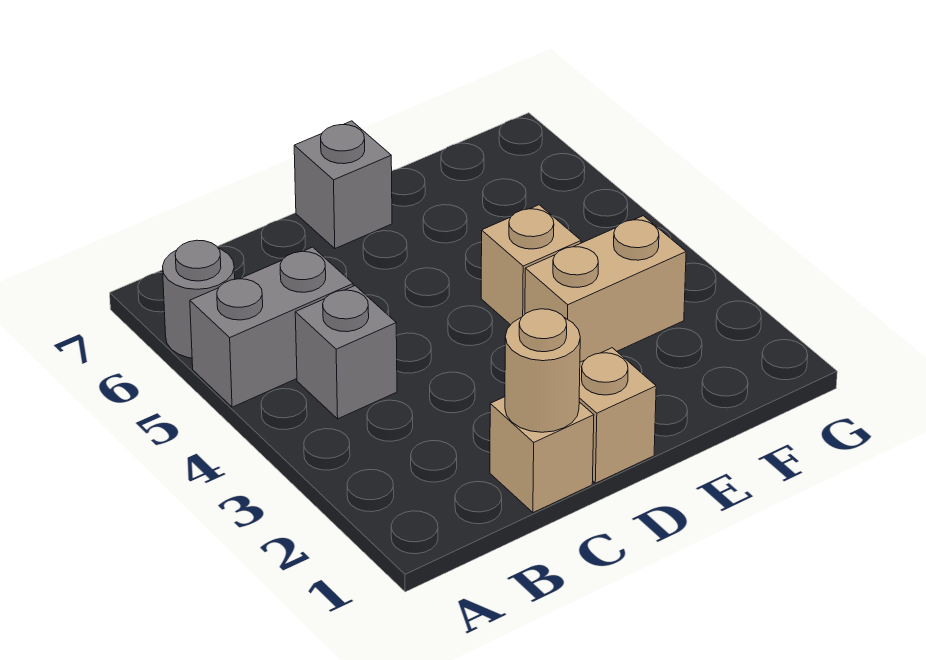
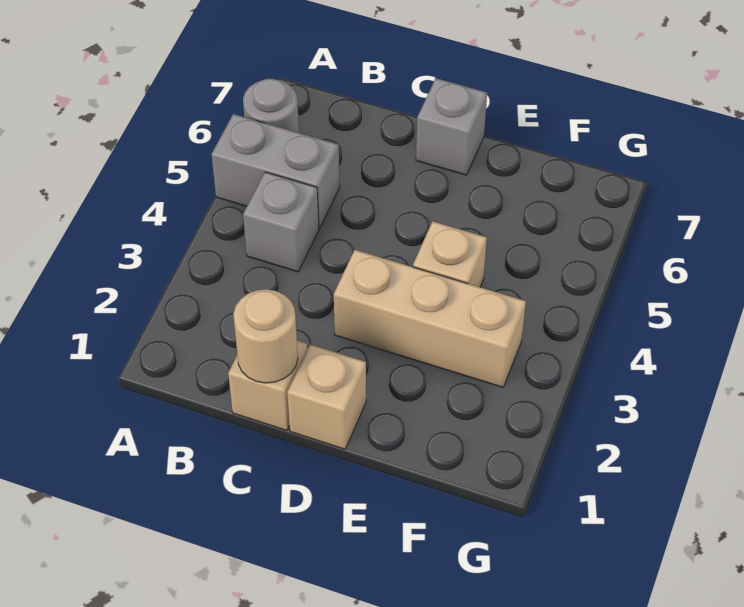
tan brick E3:F3 level 1 -> tan brick D3:F3 level 1

